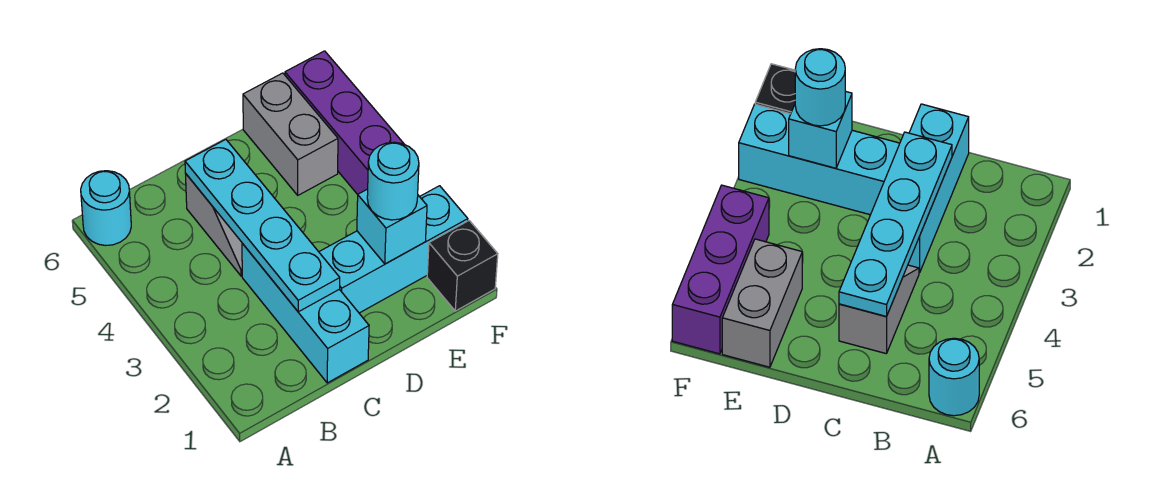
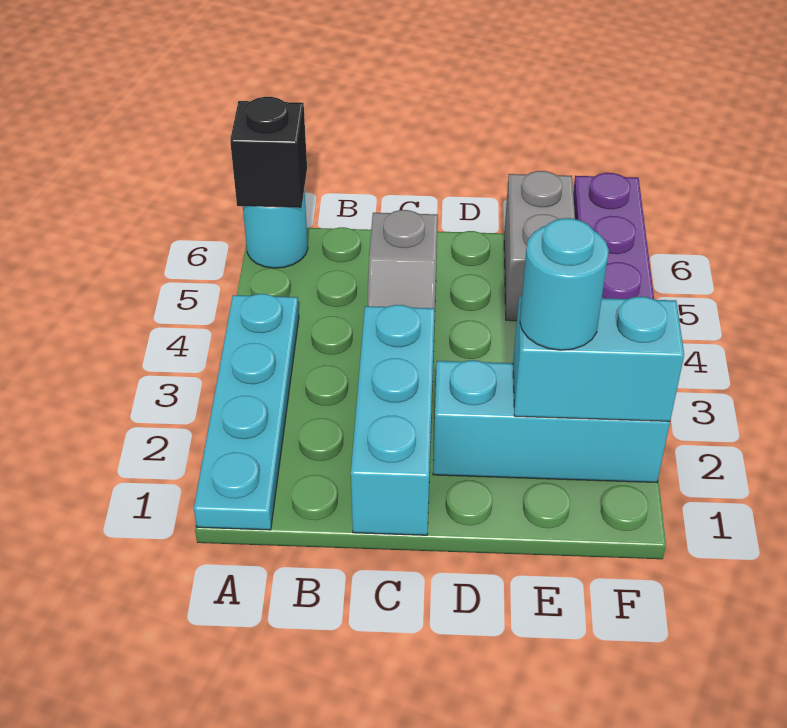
cyan plate C2:C5 level 2 -> cyan plate A1:A4 level 1
cyan brick E2 level 2 -> cyan brick E2:F2 level 2
black brick F1 level 1 -> black brick A6 level 2

